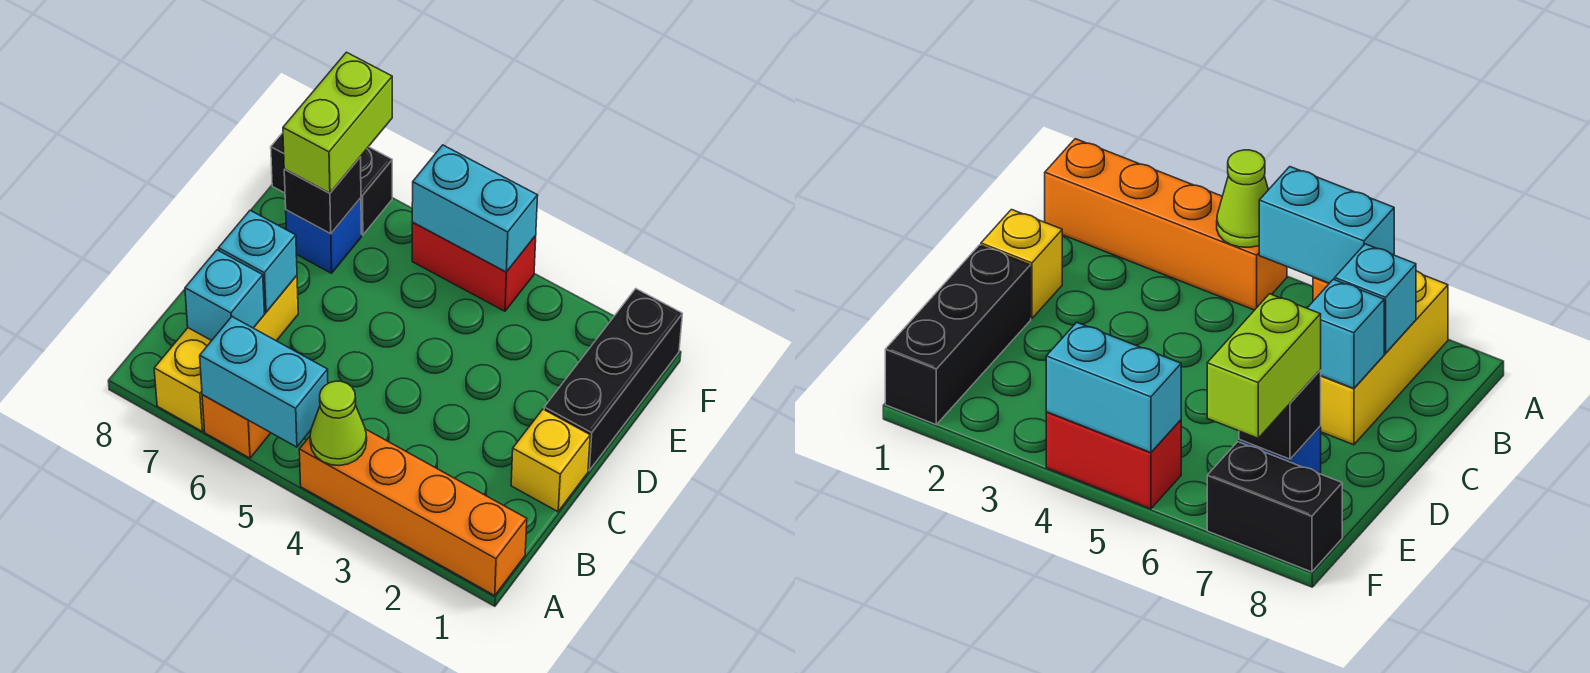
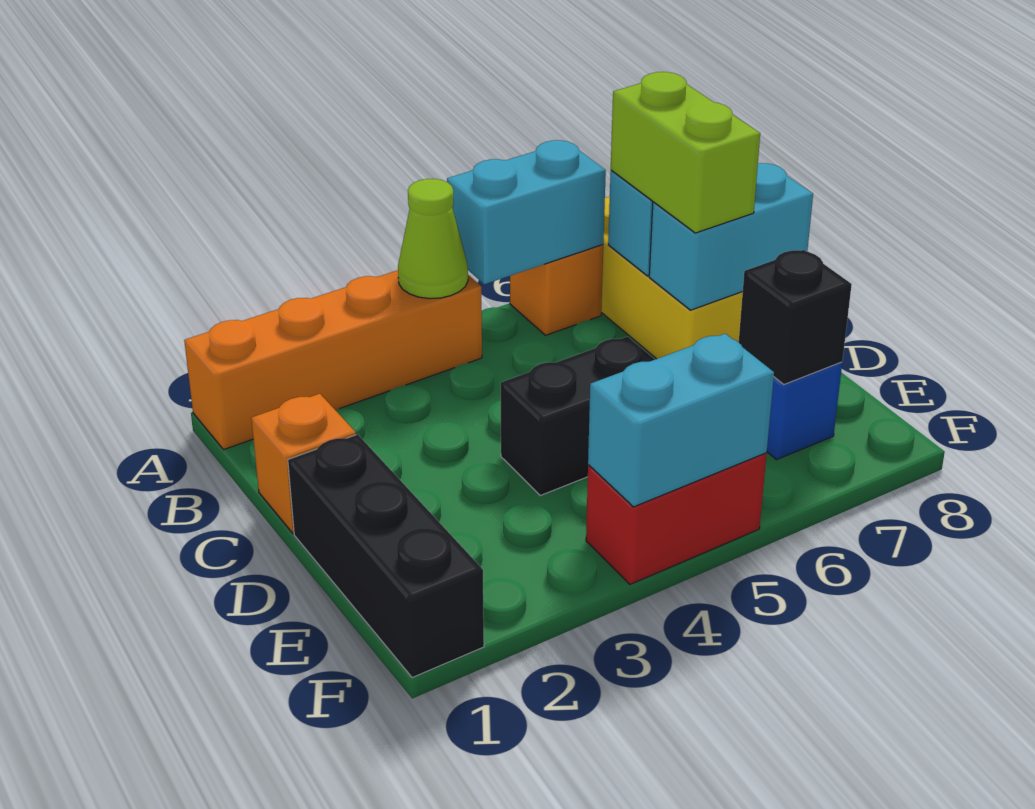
yellow brick C1 level 1 -> orange brick C1 level 1
cyan brick C7 level 2 -> cyan brick C7:C8 level 2
lime brick E7:F7 level 3 -> lime brick B7:C7 level 3
black brick F7:F8 level 1 -> black brick D4:D5 level 1

